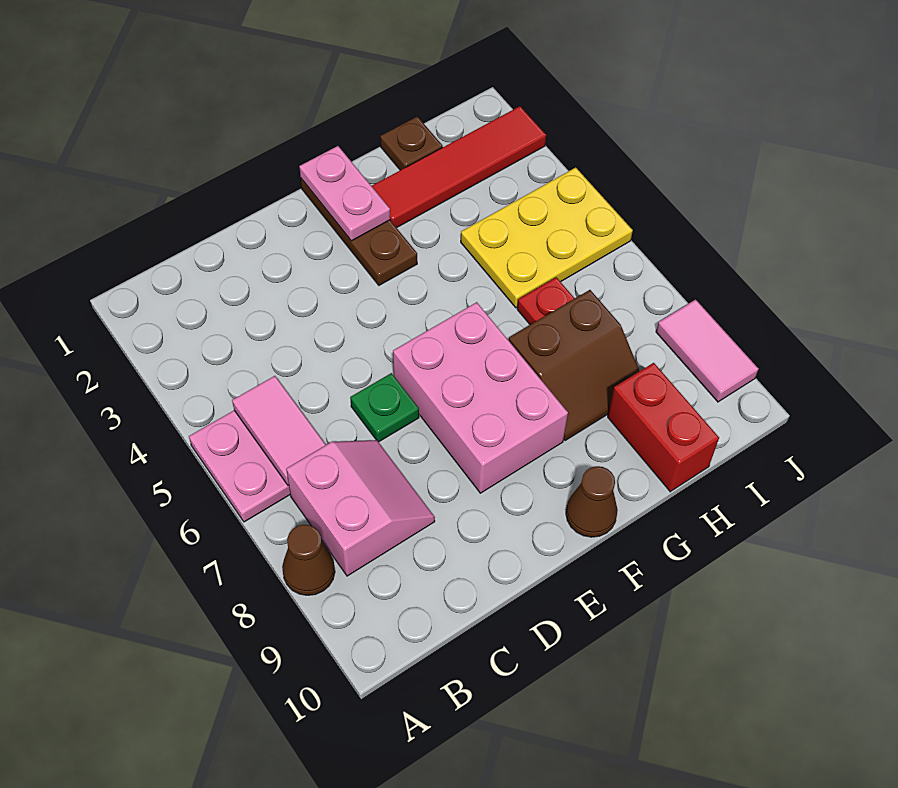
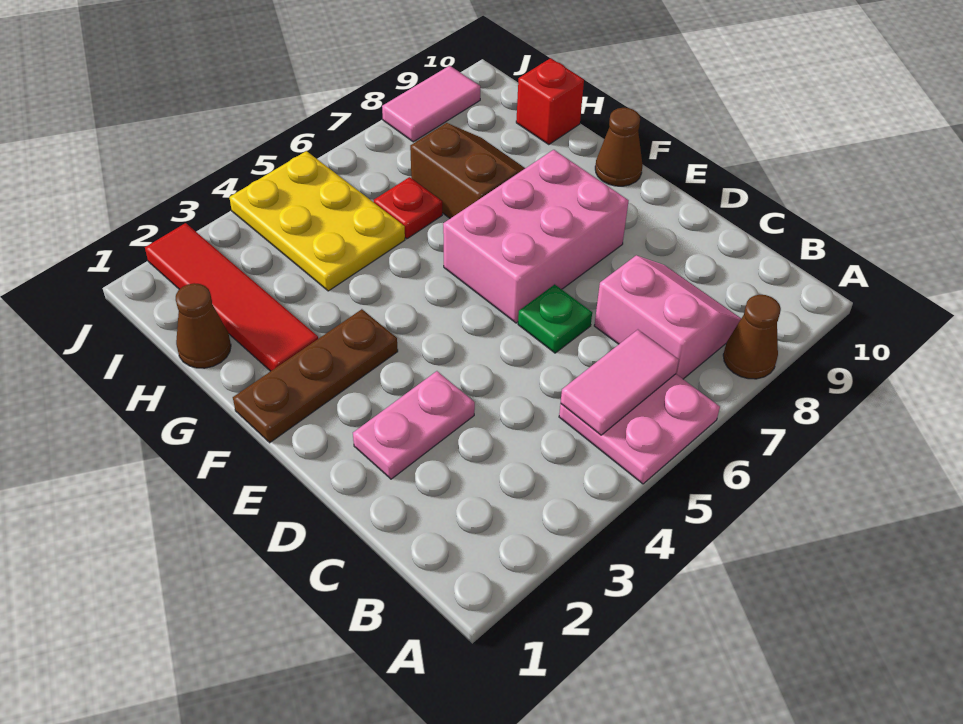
pink slope B7:C8 level 1 top B -> pink slope B7:C8 level 1 top 7
pink plate F1:F2 level 2 -> pink plate D2:D3 level 1
brown plate H1 level 1 -> brown cone H1 level 1
red brick H9:H10 level 1 -> red brick H10 level 1

